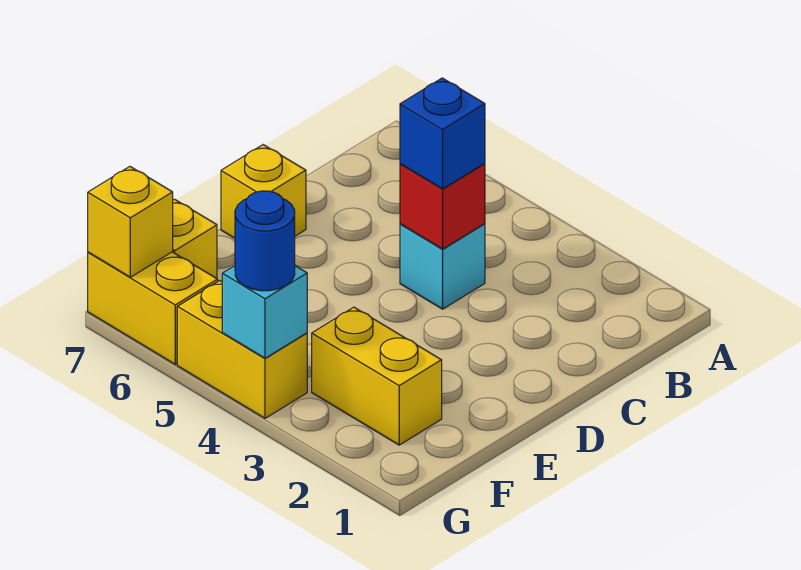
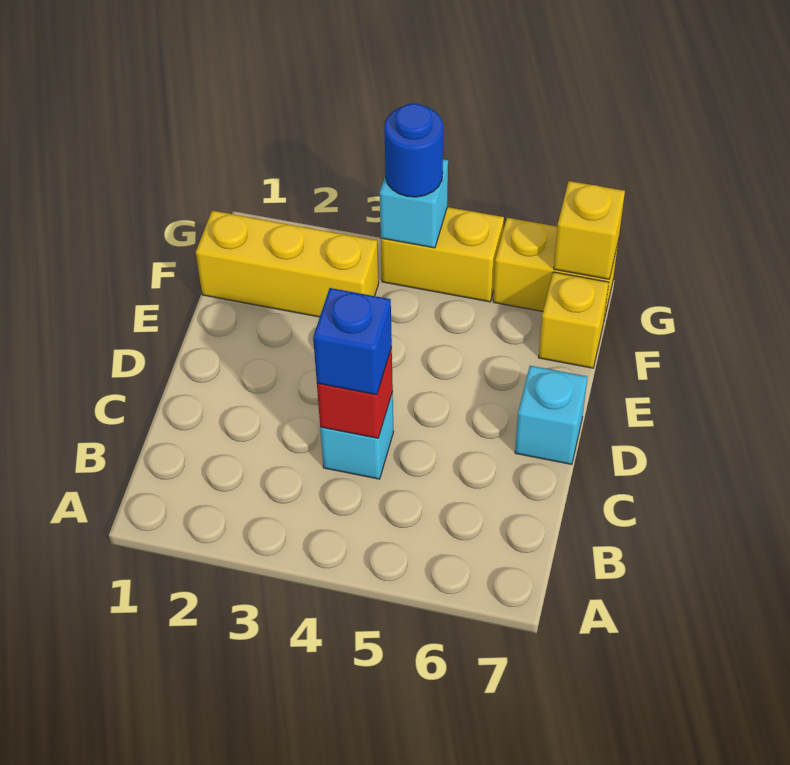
yellow brick D7 level 1 -> cyan brick D7 level 1
yellow brick F2:F3 level 1 -> yellow brick F1:F3 level 1

